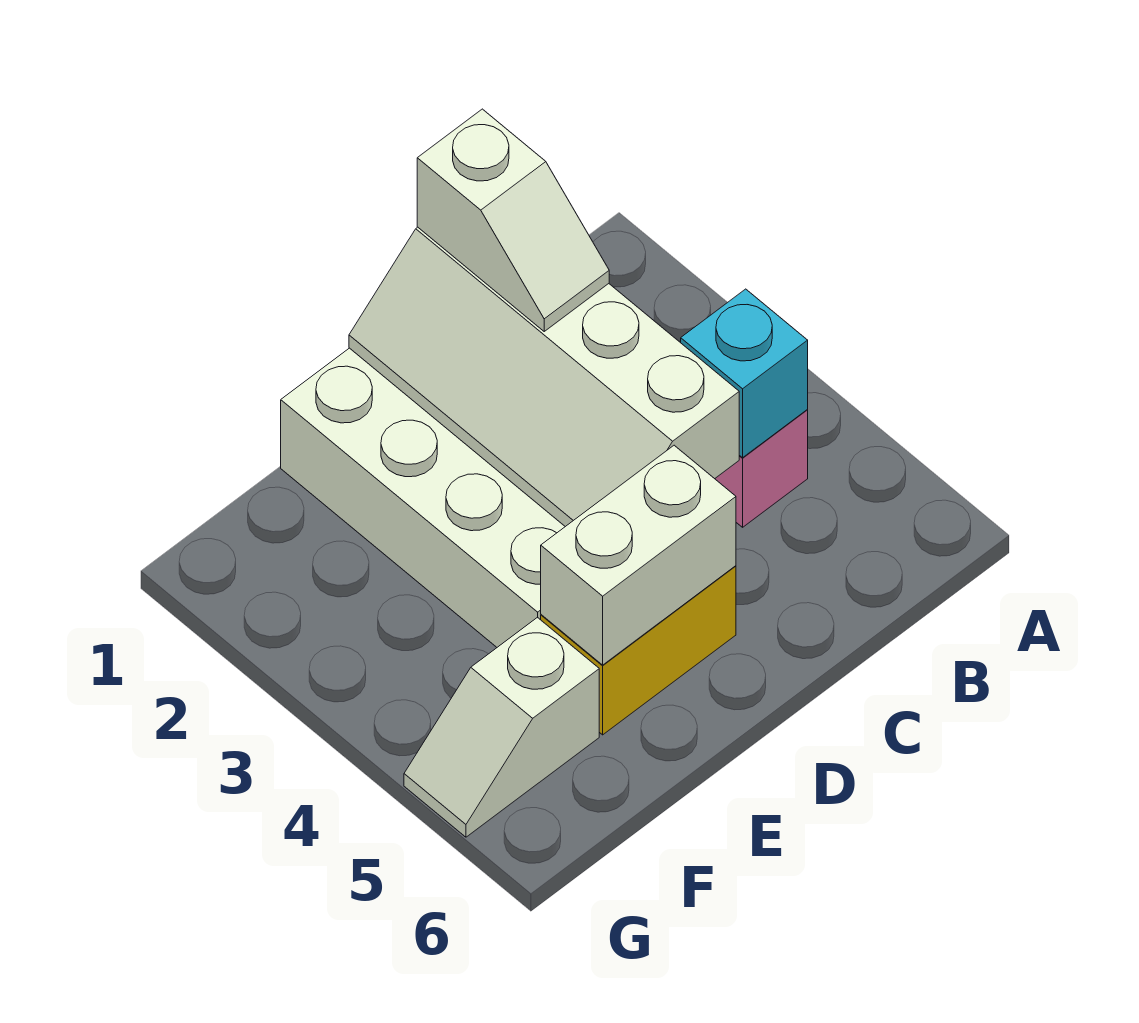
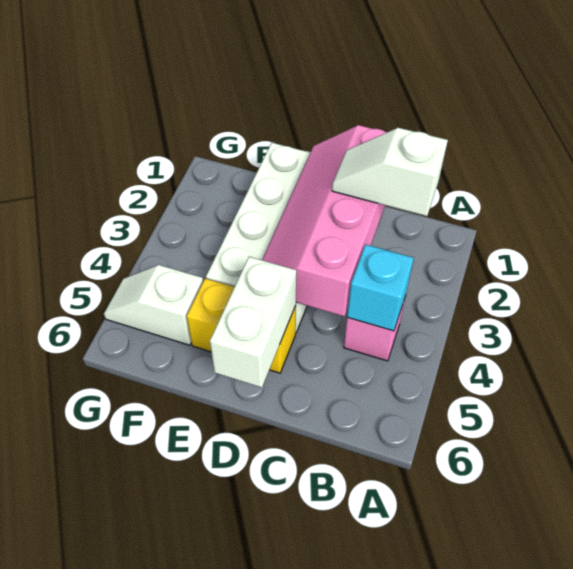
white slope C1:D4 level 2 top C -> pink slope C1:D4 level 2 top C
white slope C1:C2 level 3 top 1 -> white slope B2:C2 level 3 top B
white brick D5:E5 level 2 -> white brick D5:D6 level 2

